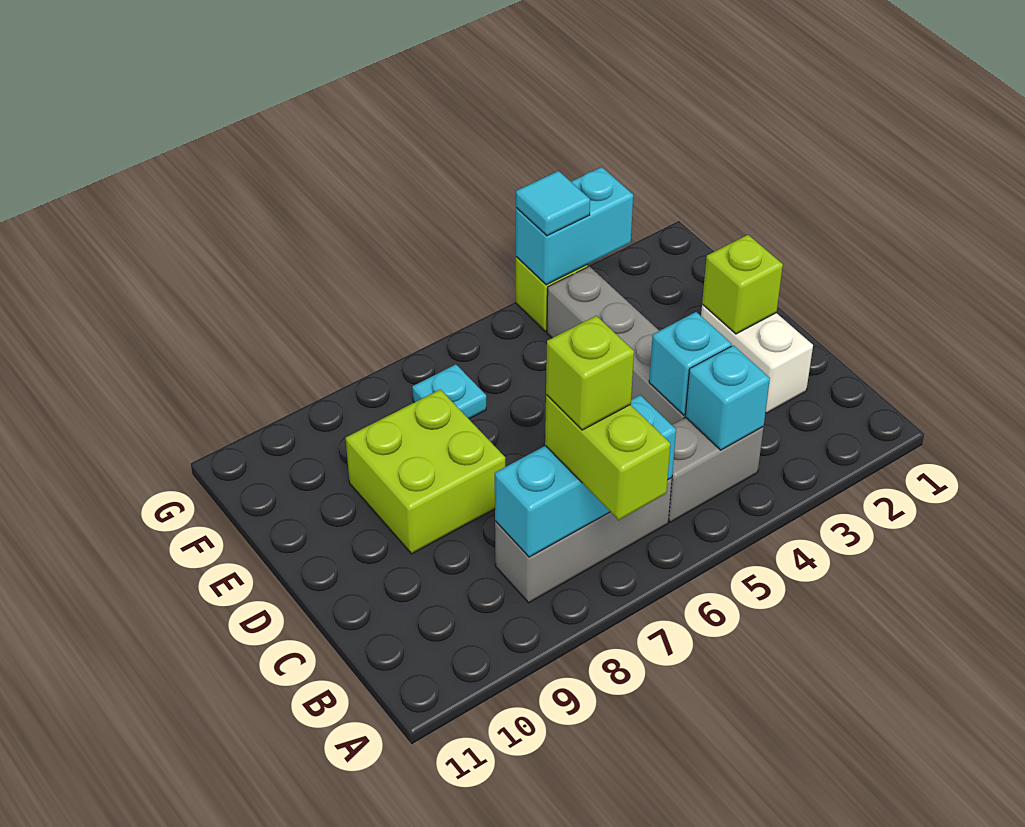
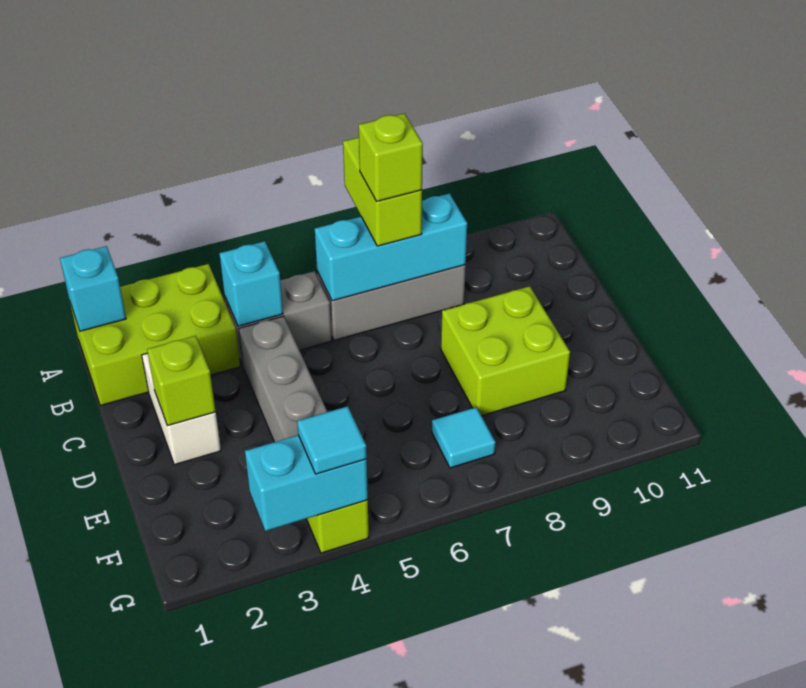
none -> lime brick A1:B3 level 1
cyan brick C4 level 2 -> cyan brick A1 level 2
cyan plate F7 level 1 -> cyan tile F7 level 1

